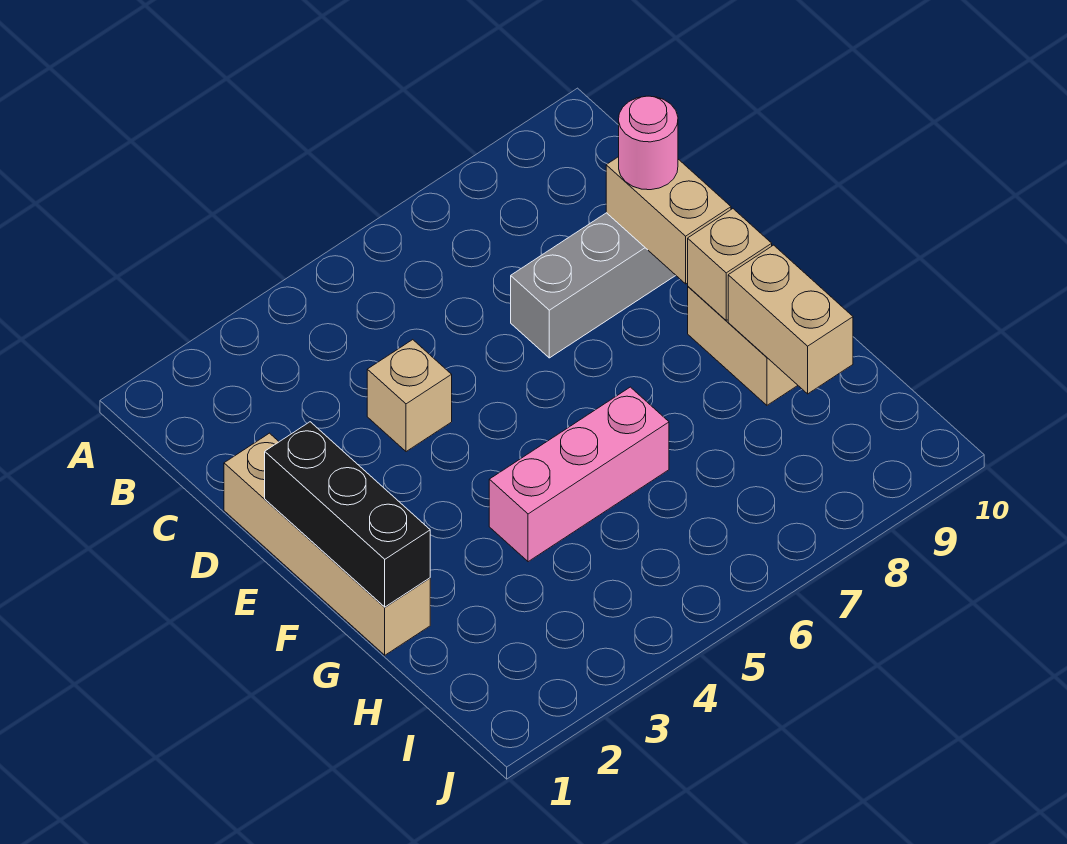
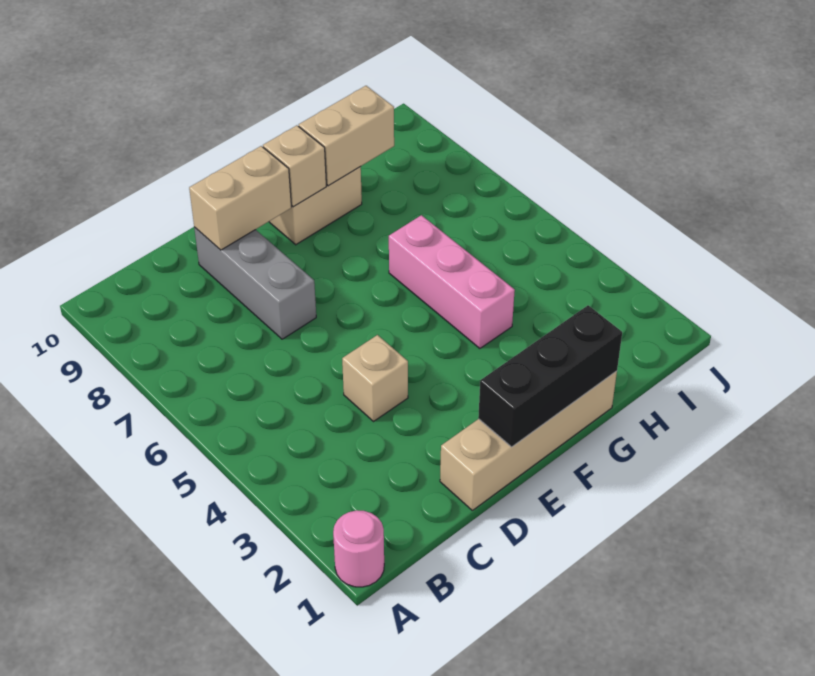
pink round brick D9 level 3 -> pink round brick A1 level 1

